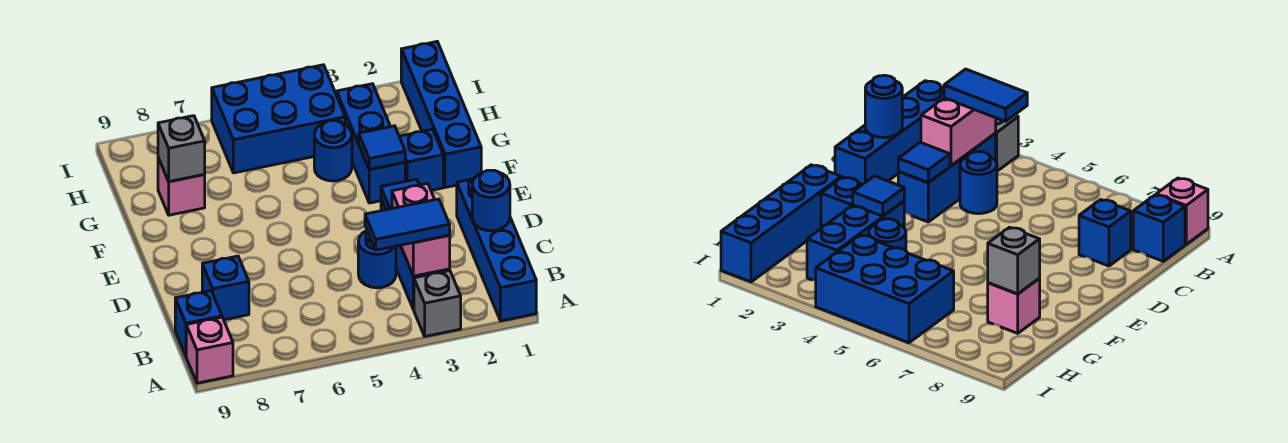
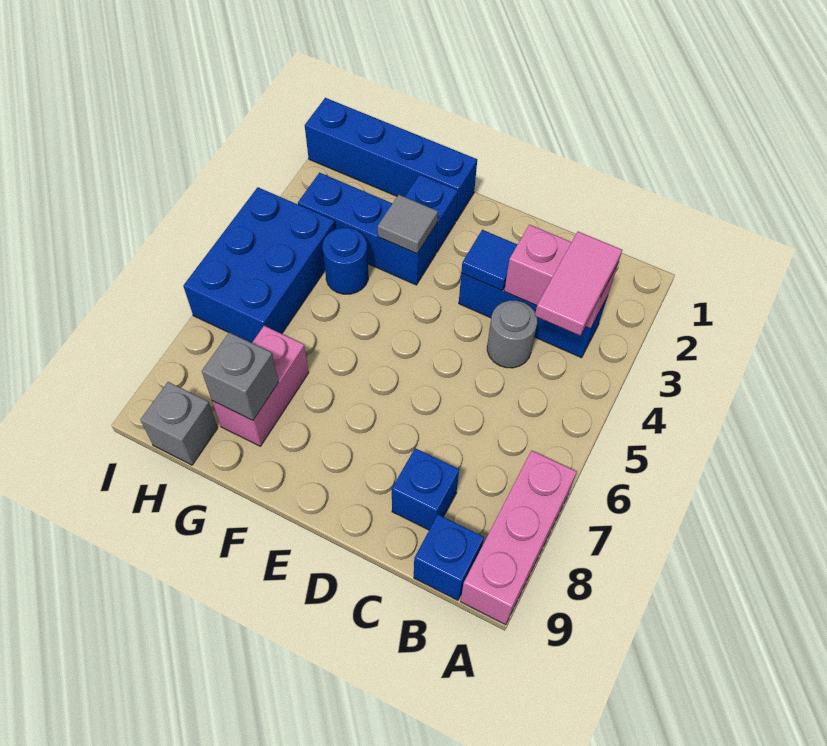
blue brick A1:D1 level 1 -> none
grey brick A3 level 1 -> grey brick H9 level 1
pink brick A9 level 1 -> pink brick A7:A9 level 1
blue tile B3:B4 level 3 -> pink tile B3:B4 level 3
blue round brick C1 level 2 -> none
blue round brick C4 level 1 -> grey round brick C4 level 1
blue tile F3 level 2 -> grey tile F3 level 2
pink brick G8 level 1 -> pink brick G7:G8 level 1

